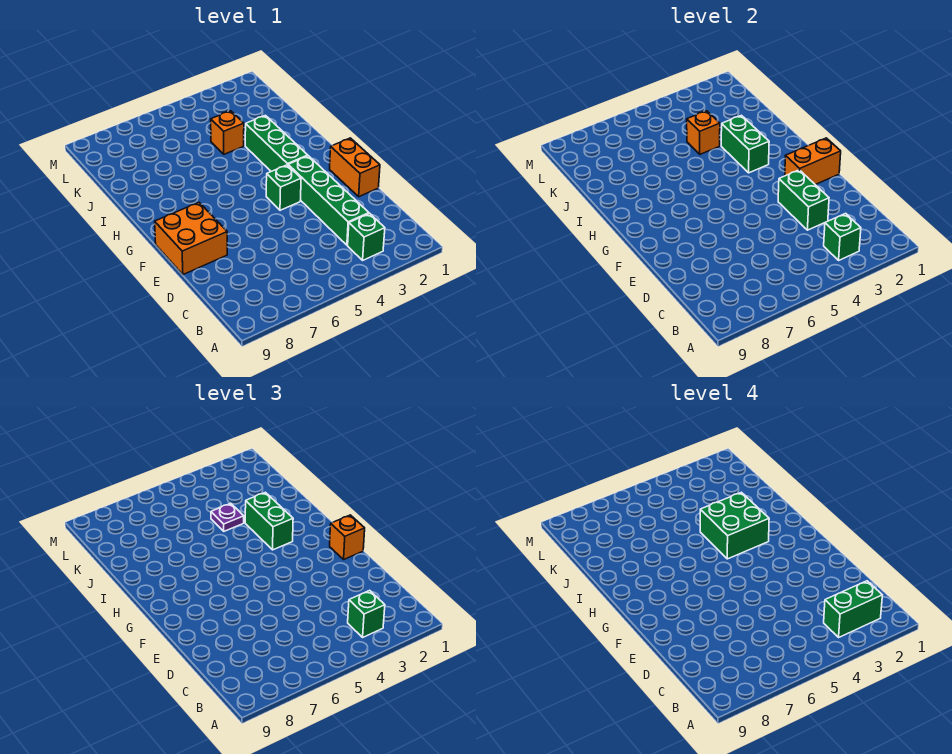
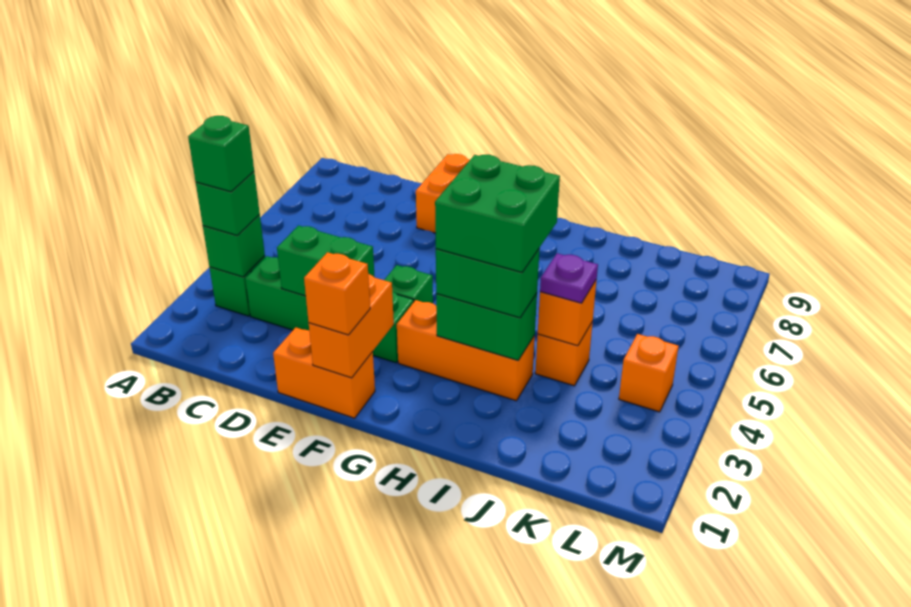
green brick B2:B3 level 4 -> green brick B3 level 4
green brick G3:I3 level 1 -> orange brick G3:I3 level 1
none -> orange brick L4 level 1

